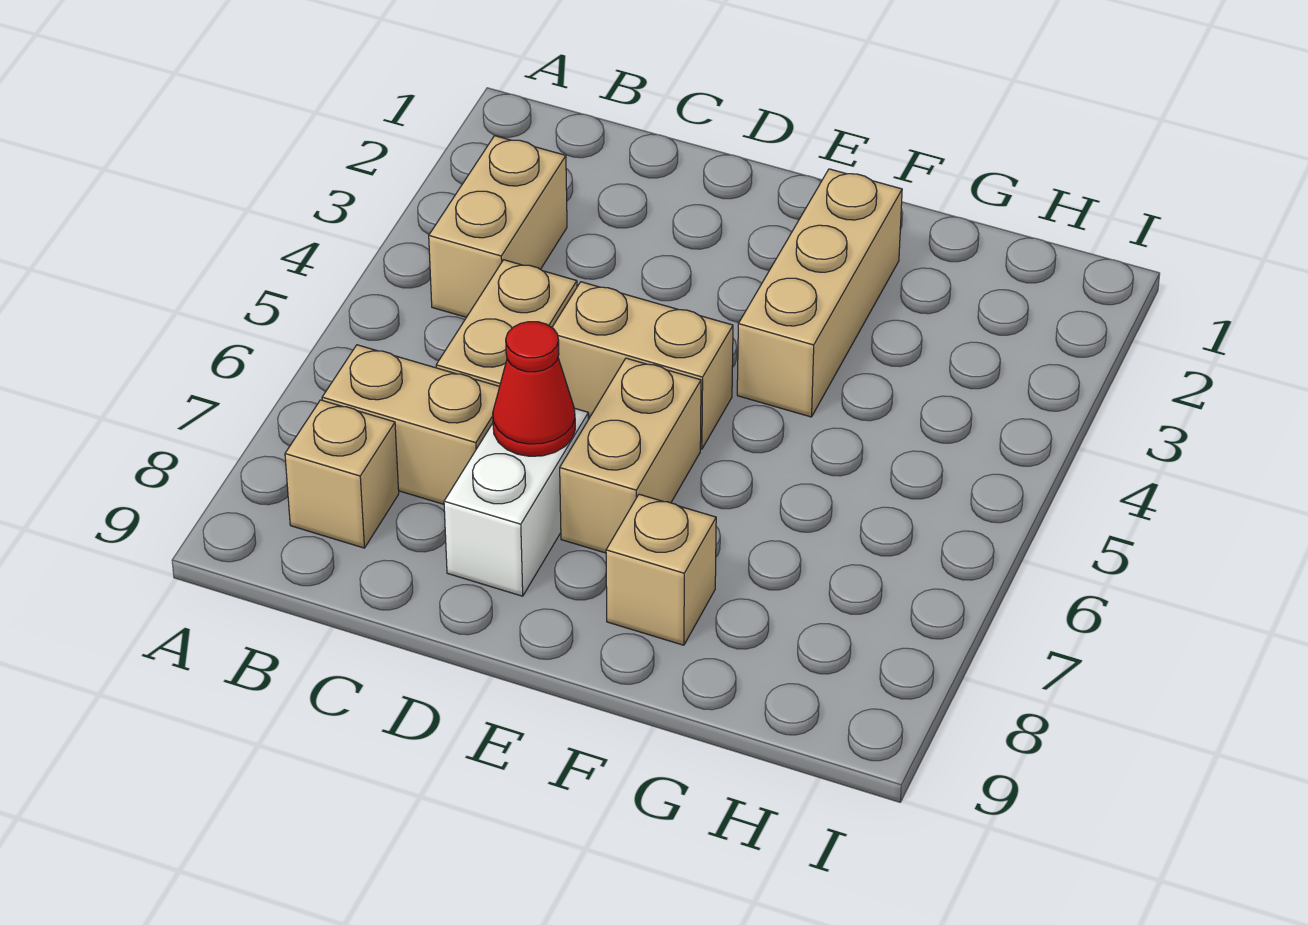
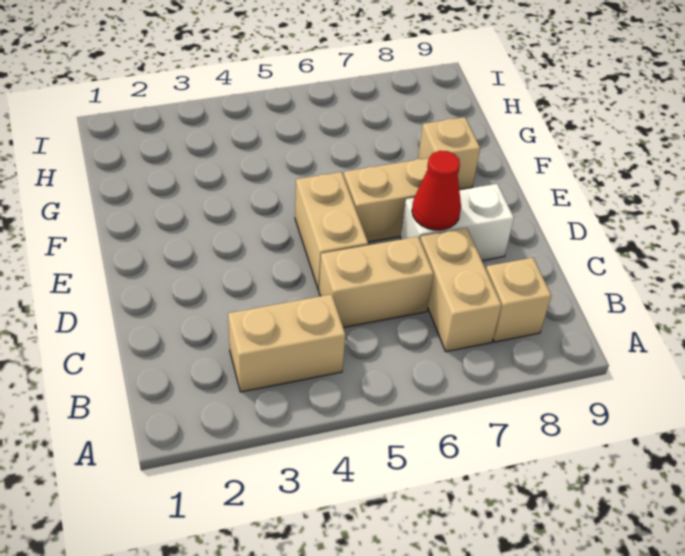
tan brick F2:F4 level 1 -> none

